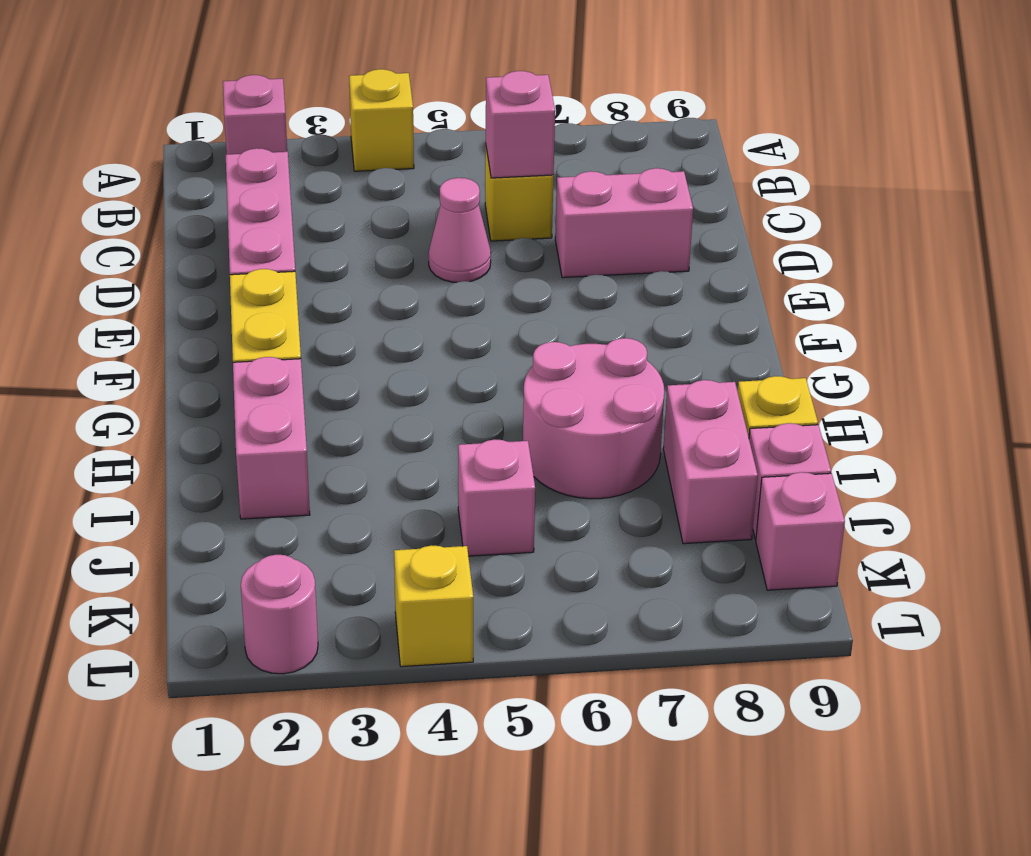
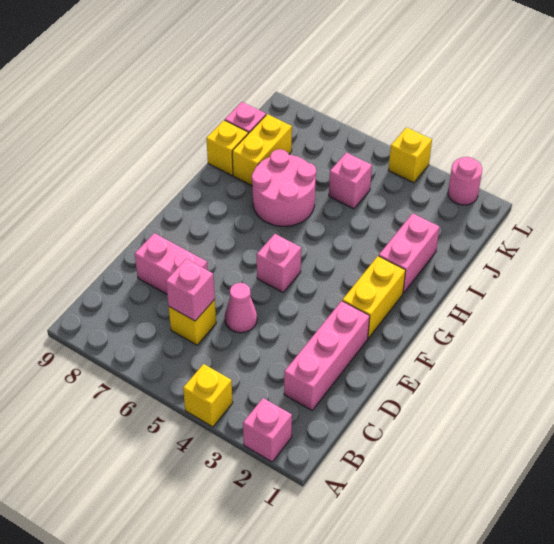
pink brick I8:J8 level 1 -> yellow brick I8:J8 level 1
pink brick K9 level 1 -> pink brick F5 level 1

